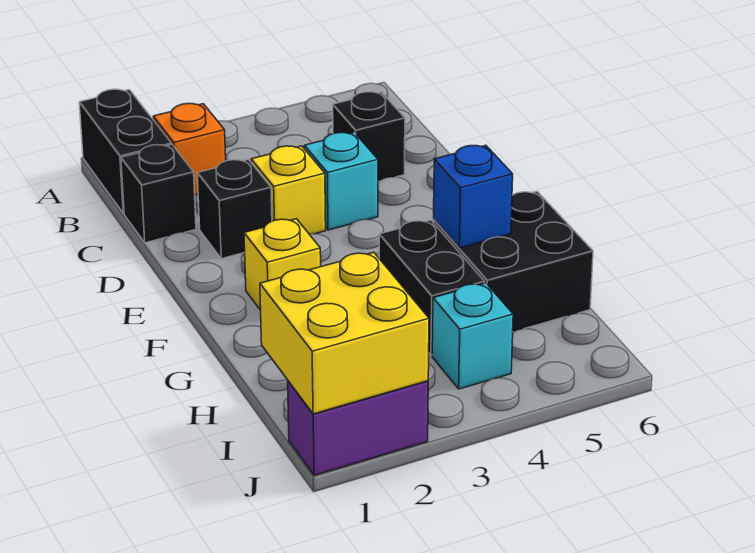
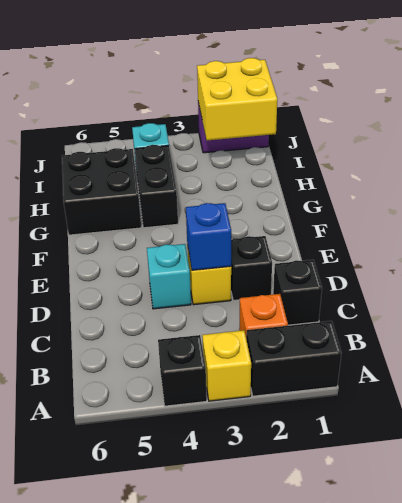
black brick A1:B1 level 1 -> black brick A1:A2 level 1
black brick C5 level 1 -> black brick A4 level 1
yellow brick F2 level 1 -> yellow brick A3 level 1
blue brick G5 level 2 -> blue brick D3 level 2

